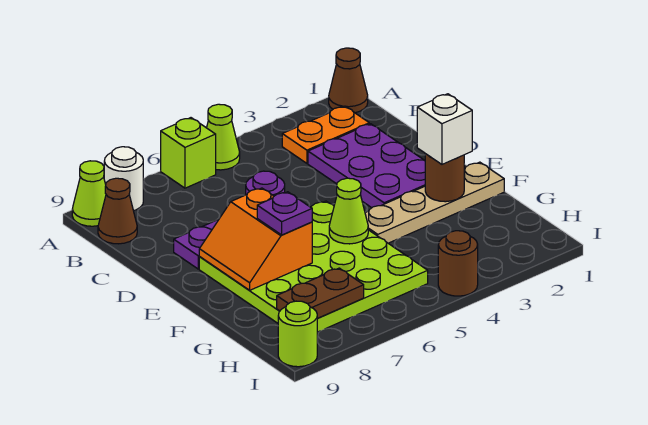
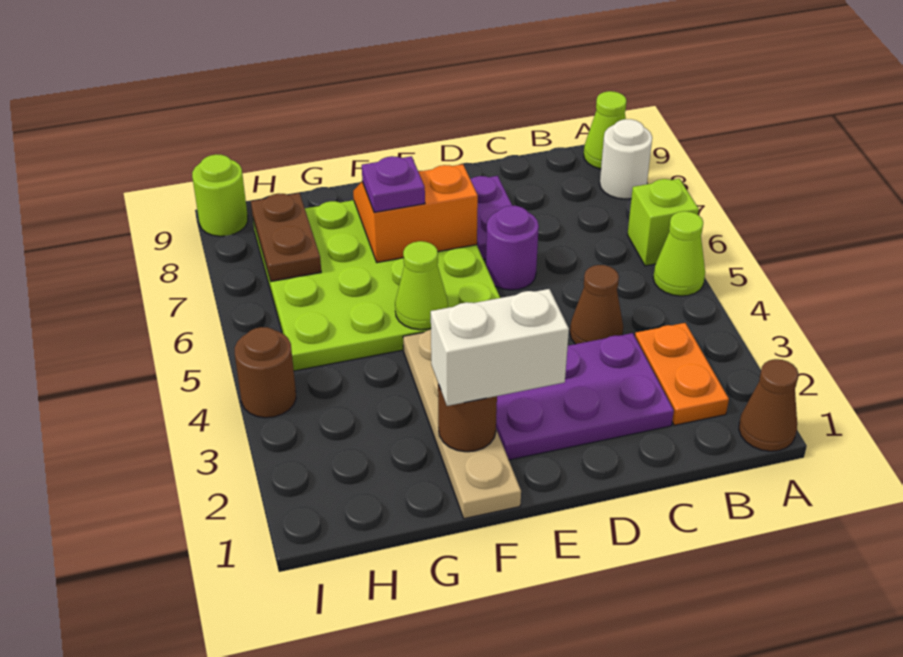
brown cone B9 level 1 -> brown cone C4 level 1
white brick F2 level 3 -> white brick E2:F2 level 3

